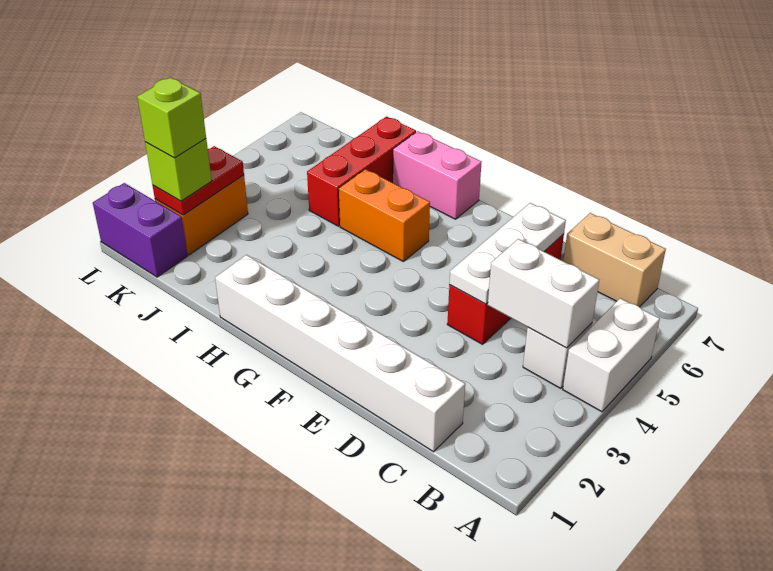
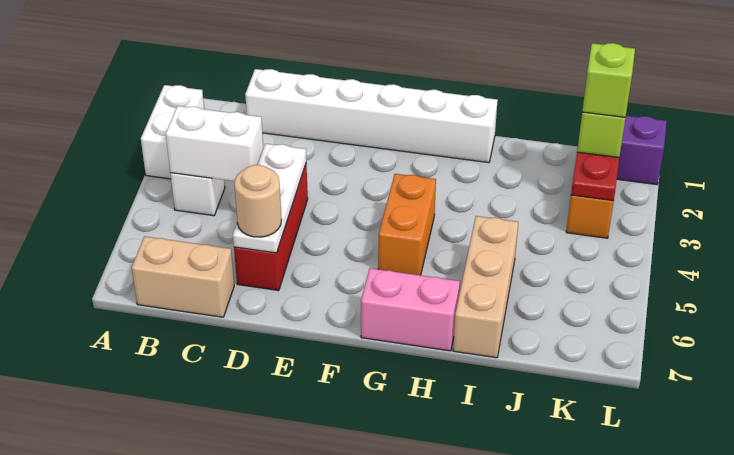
white brick A4:A5 level 1 -> white brick A2:A3 level 1
none -> tan round brick D6 level 3
orange brick G5:H5 level 1 -> orange brick G4:G5 level 1
red brick I5:I7 level 1 -> tan brick I5:I7 level 1

